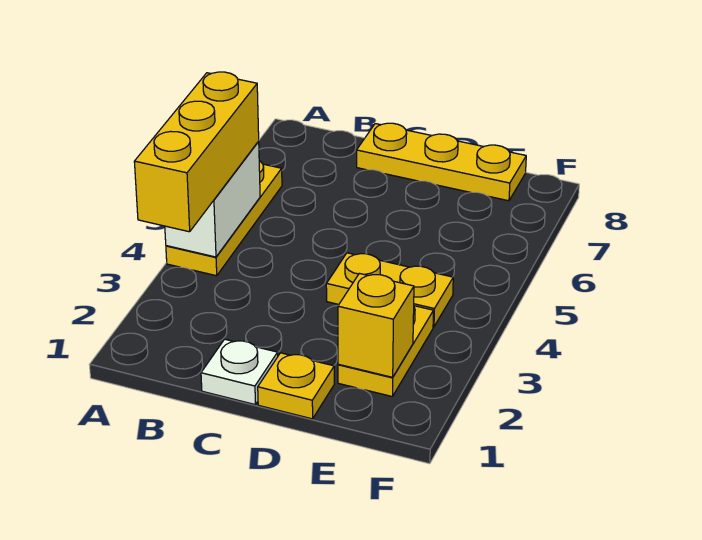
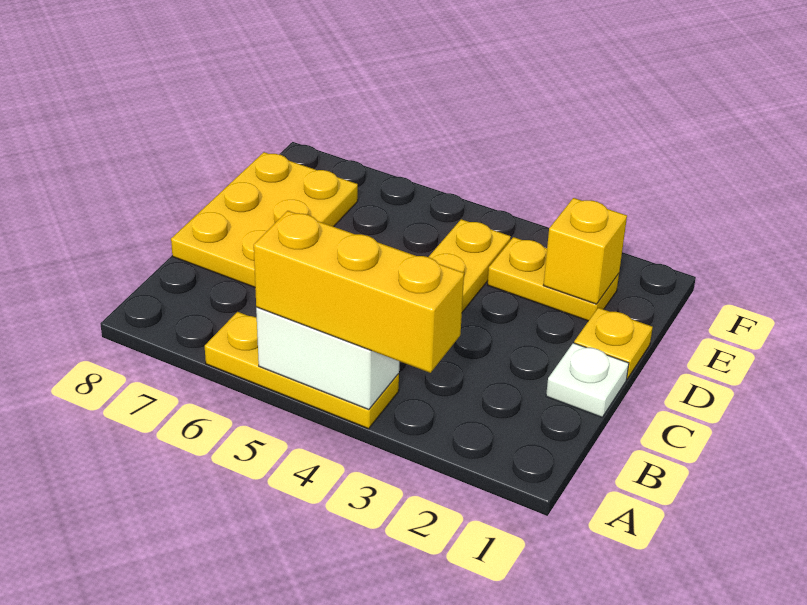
yellow plate C8:E8 level 1 -> yellow plate C7:E8 level 1

